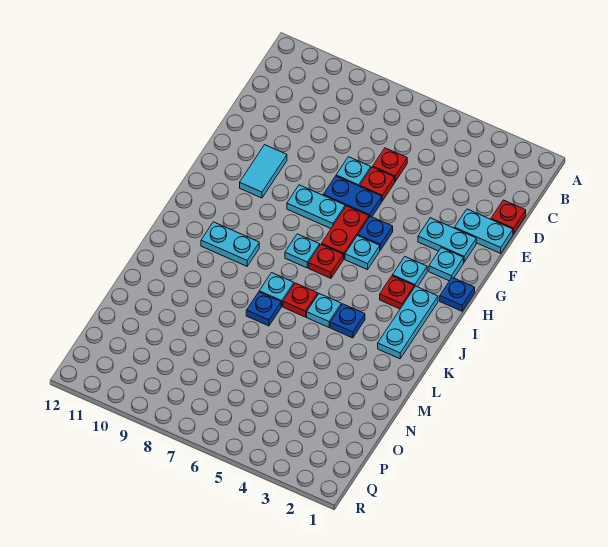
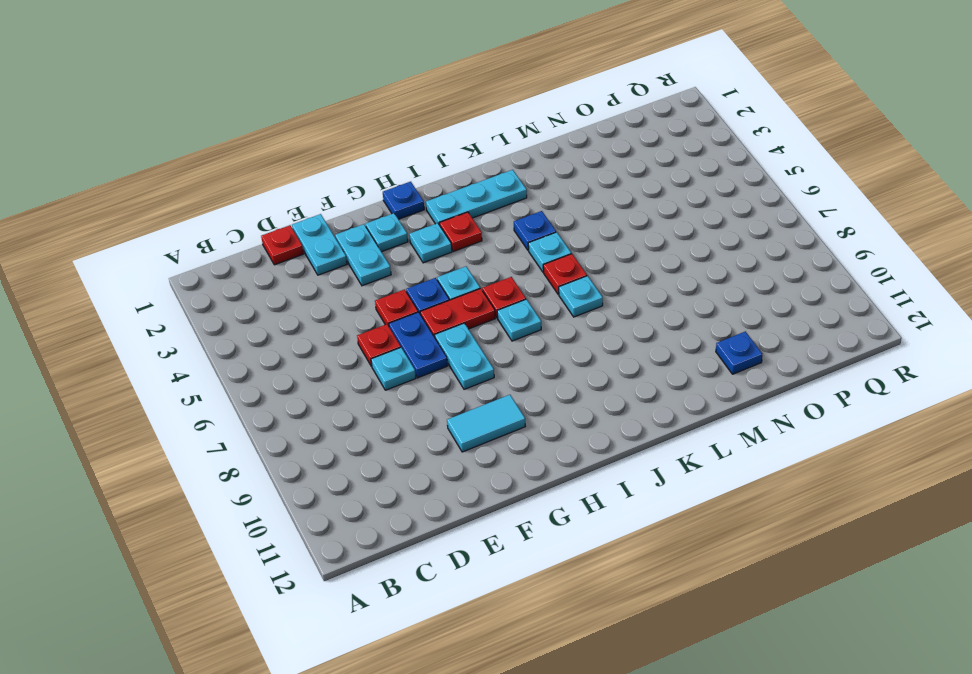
red plate D6 level 1 -> red plate F5 level 1
cyan plate J9:J10 level 1 -> none
blue plate L7 level 1 -> blue plate N11 level 1

